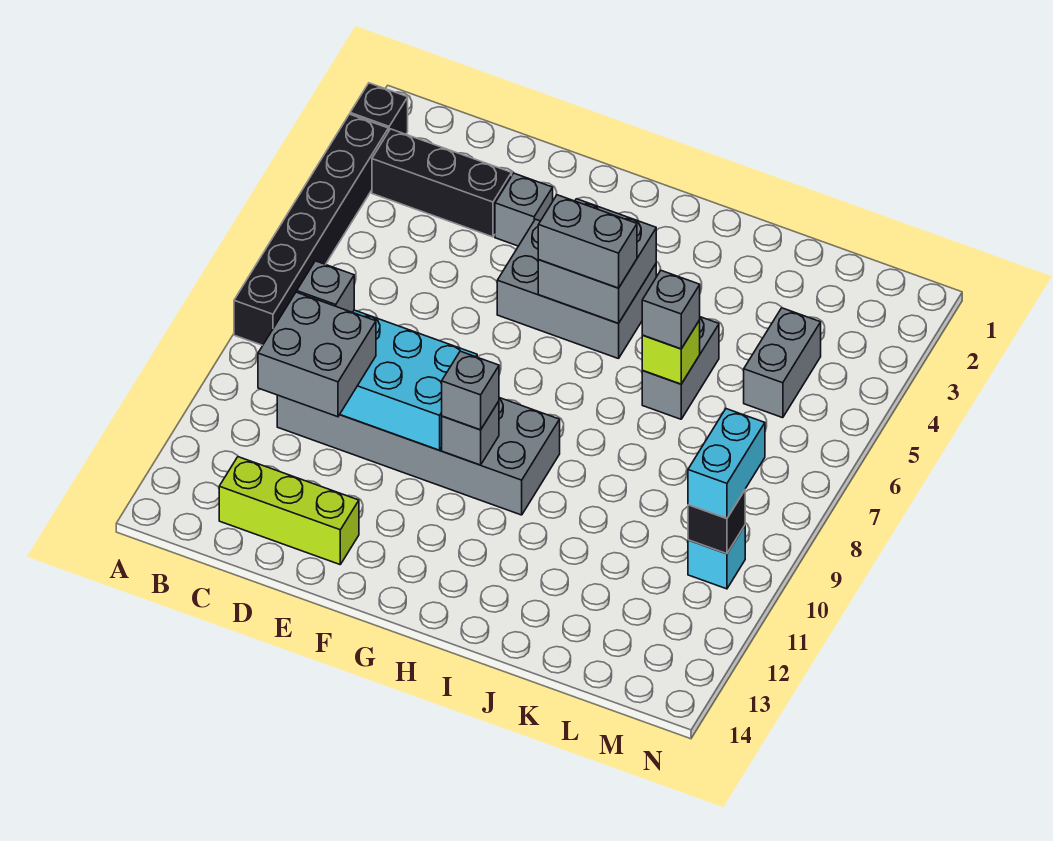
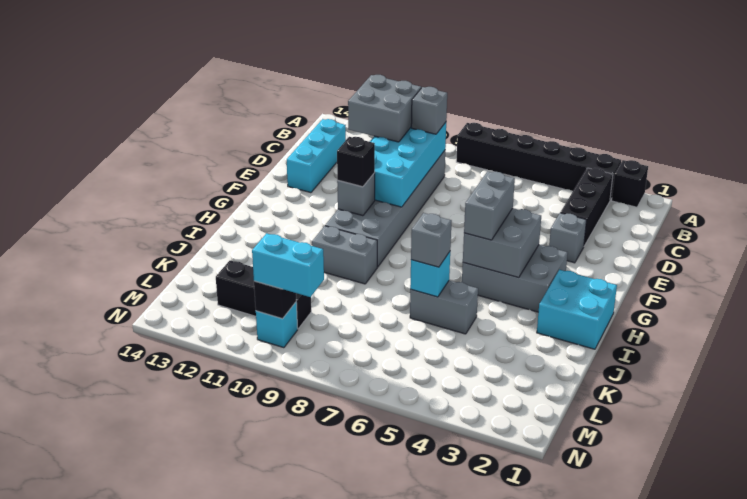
lime brick C13:E13 level 1 -> cyan brick C13:E13 level 1
grey brick F4:H5 level 1 -> grey brick G3:H5 level 1
grey brick G10 level 3 -> black brick G10 level 3
none -> cyan brick H1:I2 level 1
lime brick J6 level 2 -> cyan brick J6 level 2
grey brick L4:L5 level 1 -> grey brick I9:I10 level 1
none -> black brick L10:L12 level 1

